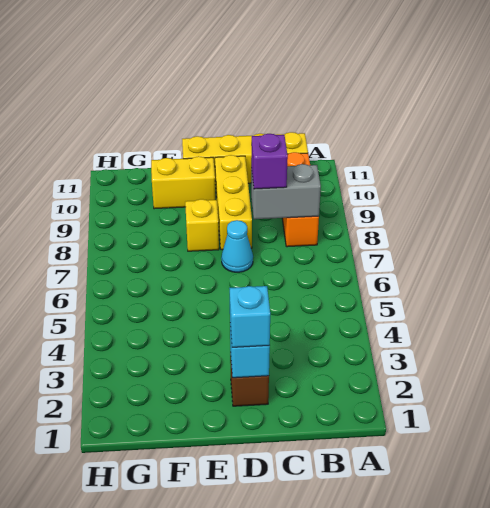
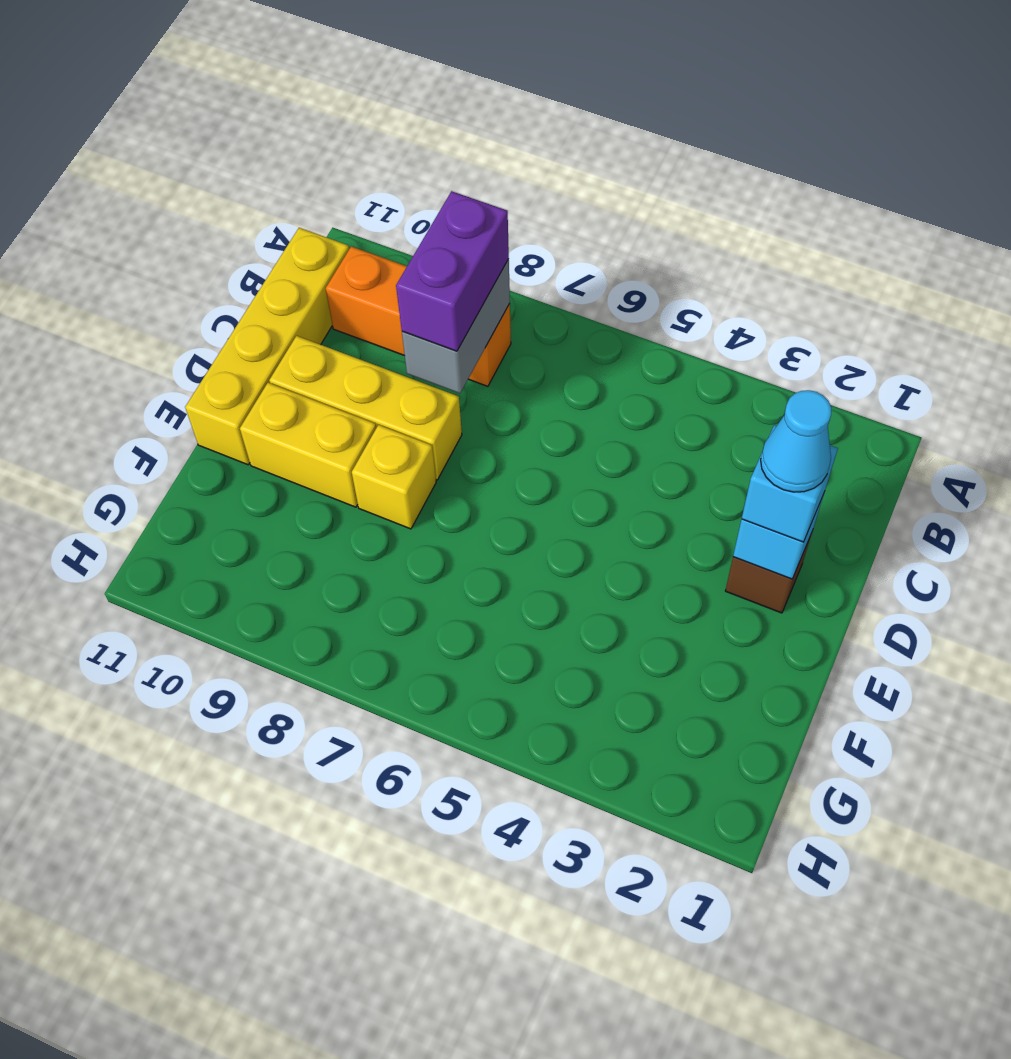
purple brick C8 level 3 -> purple brick B8:C8 level 3
cyan cone D7 level 1 -> cyan cone D2 level 4
yellow brick E10:F10 level 1 -> yellow brick E9:E10 level 1

